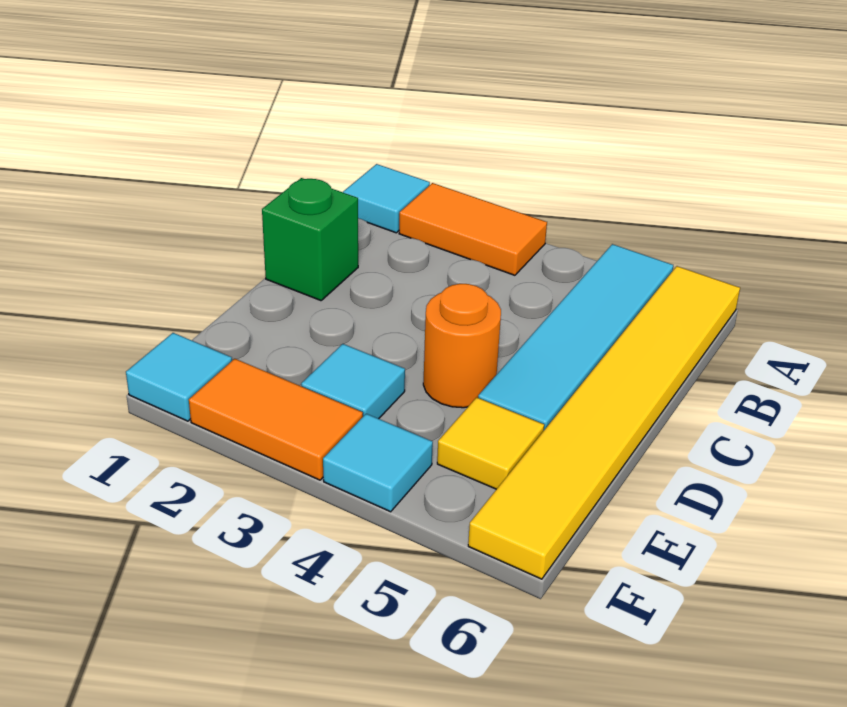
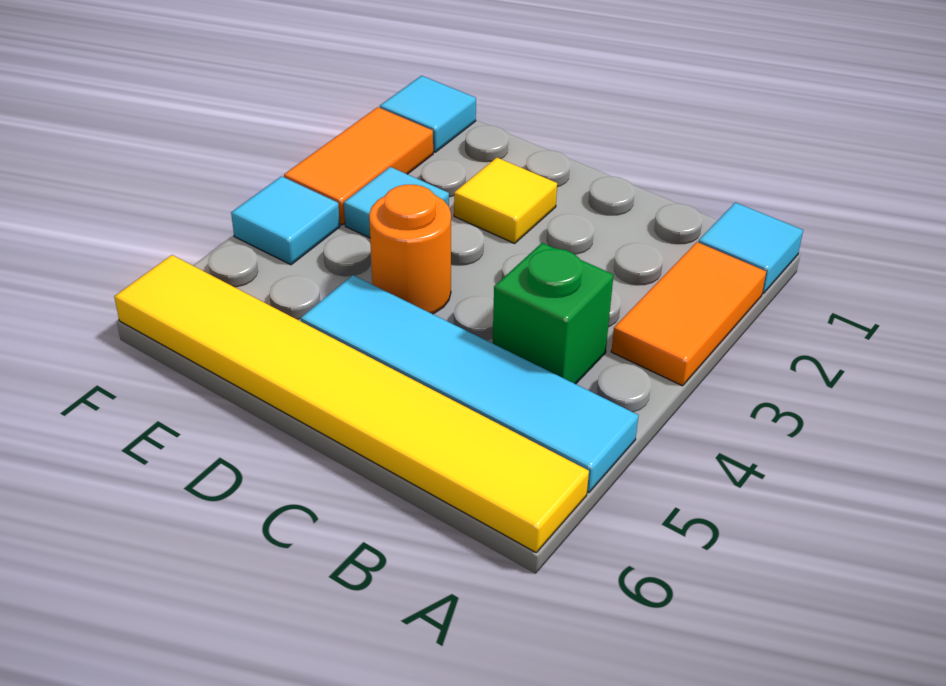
green brick C1 level 1 -> green brick B4 level 1
yellow tile E5 level 1 -> yellow tile D2 level 1

